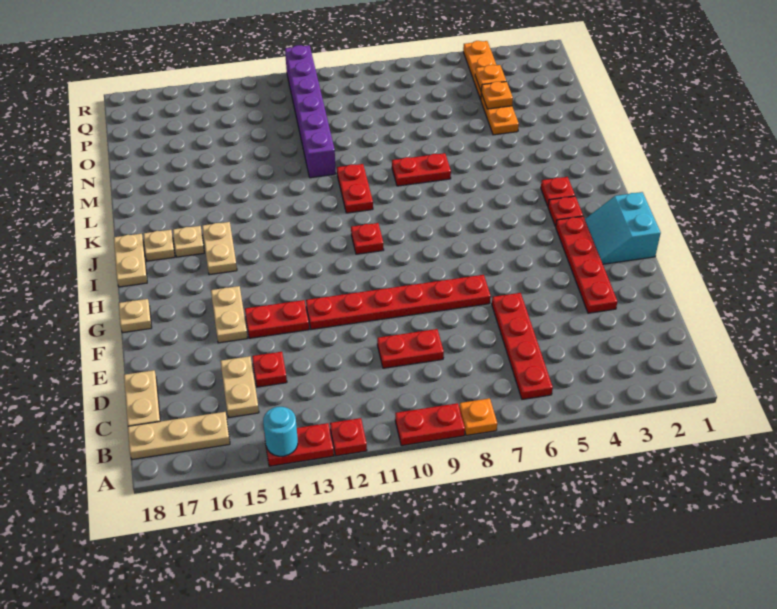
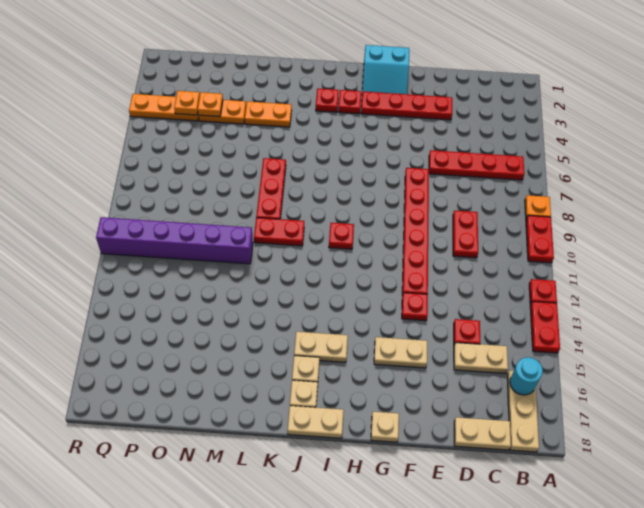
cyan round brick A14 level 2 -> cyan round brick B16 level 2
red plate F13:F14 level 1 -> red plate F13 level 1
none -> orange plate L4:M4 level 1
red plate L7:L8 level 1 -> red plate L7:L9 level 1

